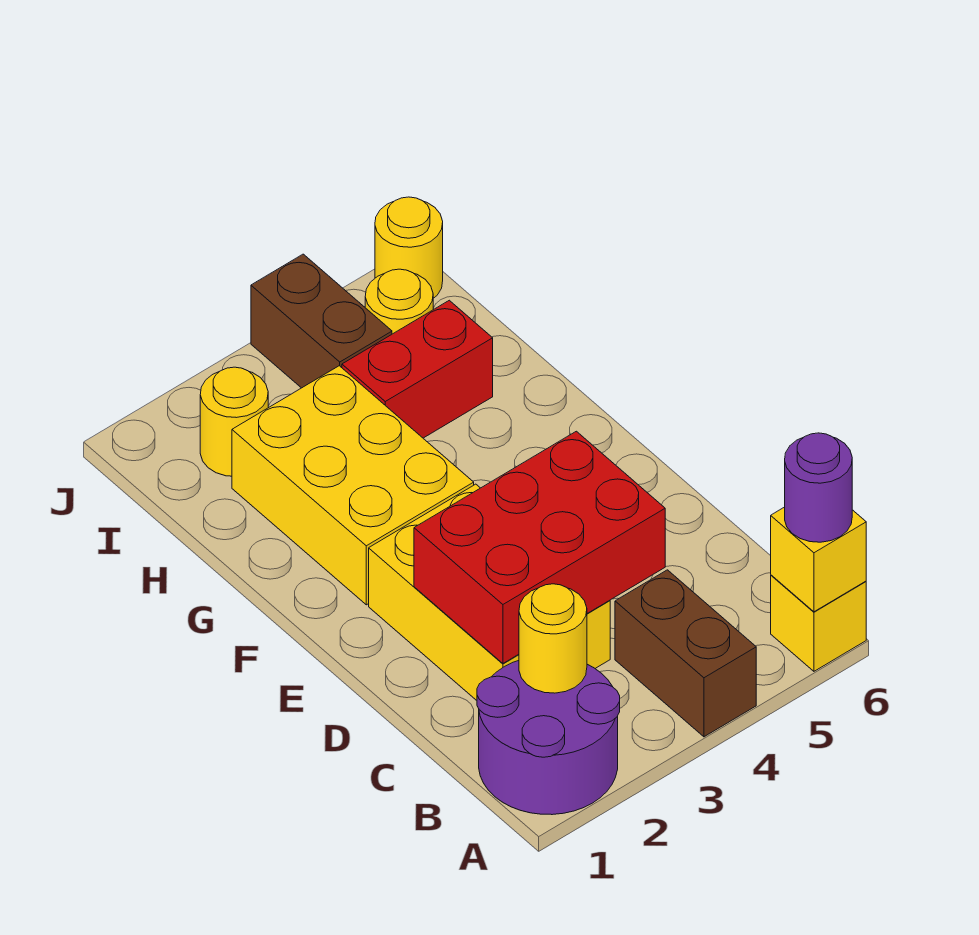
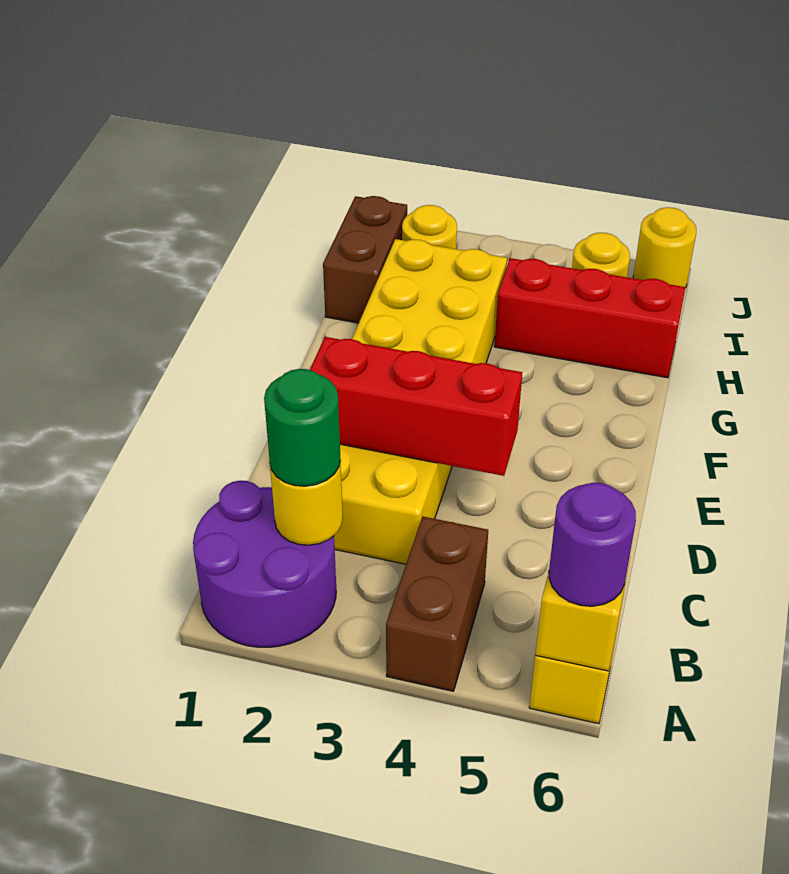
none -> green round brick B2 level 3
red brick C2:D4 level 2 -> red brick D2:D4 level 2
red brick H4:H5 level 1 -> red brick H4:H6 level 1
brown brick I4:J4 level 1 -> brown brick H1:I1 level 1

